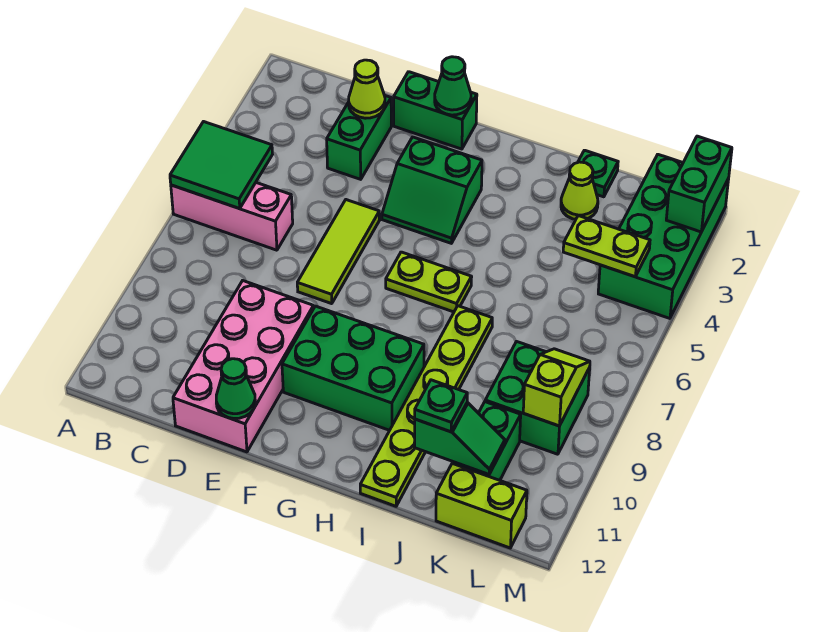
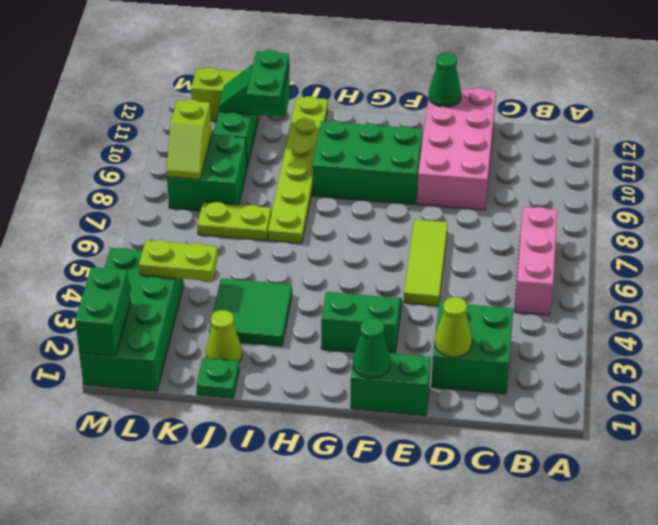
green tile A5:B6 level 2 -> green tile I3:J4 level 1
pink brick A6:C6 level 1 -> pink brick B5:B7 level 1
green brick D2:D3 level 1 -> green brick C2:D3 level 1
lime plate G6:H6 level 1 -> lime plate J7:K7 level 1
green plate J11 level 3 -> green plate J10:J11 level 3

